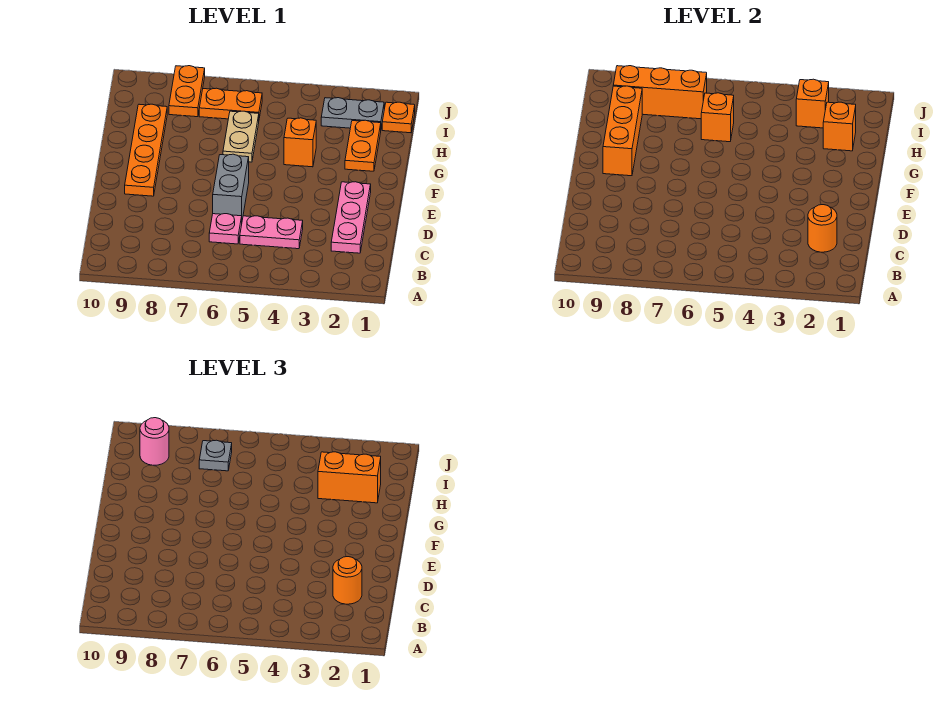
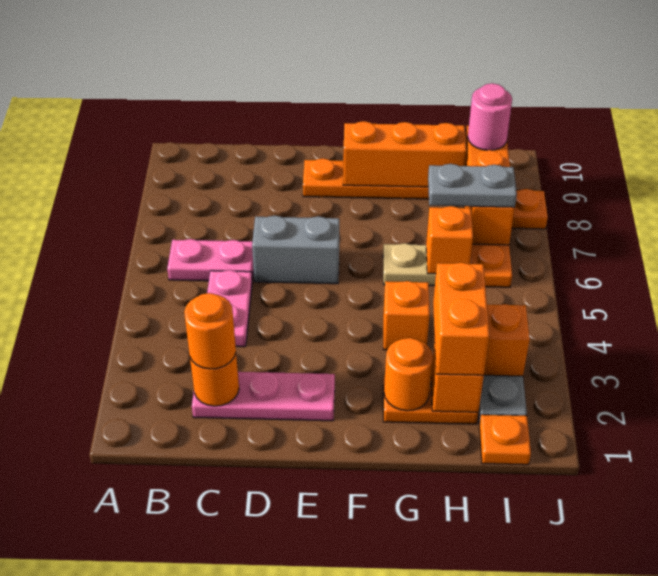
pink plate C6 level 1 -> pink plate B6:C6 level 1
none -> orange round brick G2 level 2
grey plate I7 level 3 -> grey plate H7:I7 level 3

